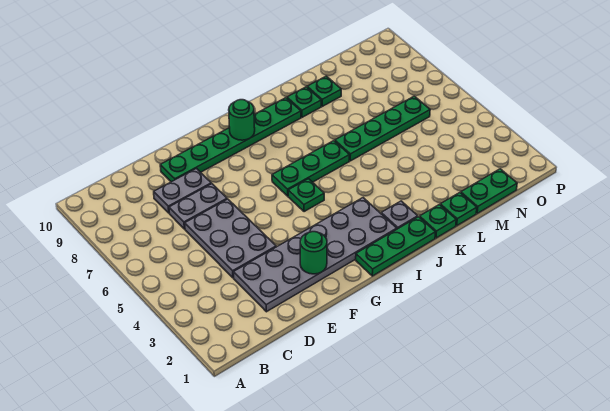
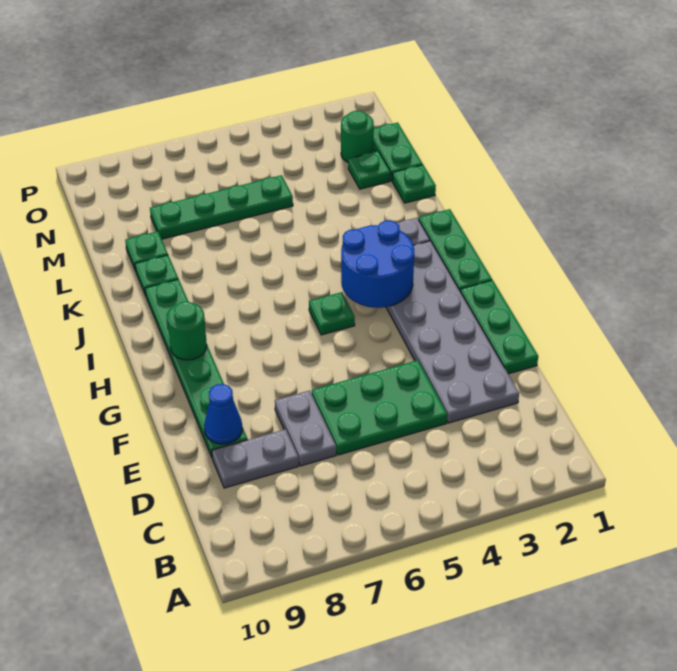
grey plate D4:E6 level 1 -> green plate D4:E6 level 1
grey plate D8:E8 level 1 -> grey plate D8:D9 level 1
none -> blue cone E9 level 2
green round brick F2 level 2 -> green round brick N2 level 1
none -> blue round brick H3:I4 level 2
green plate H6:J6 level 1 -> green plate E1:G1 level 1
green plate K1 level 1 -> green plate M2 level 1
green plate K6:N6 level 1 -> green plate M5:M8 level 1

